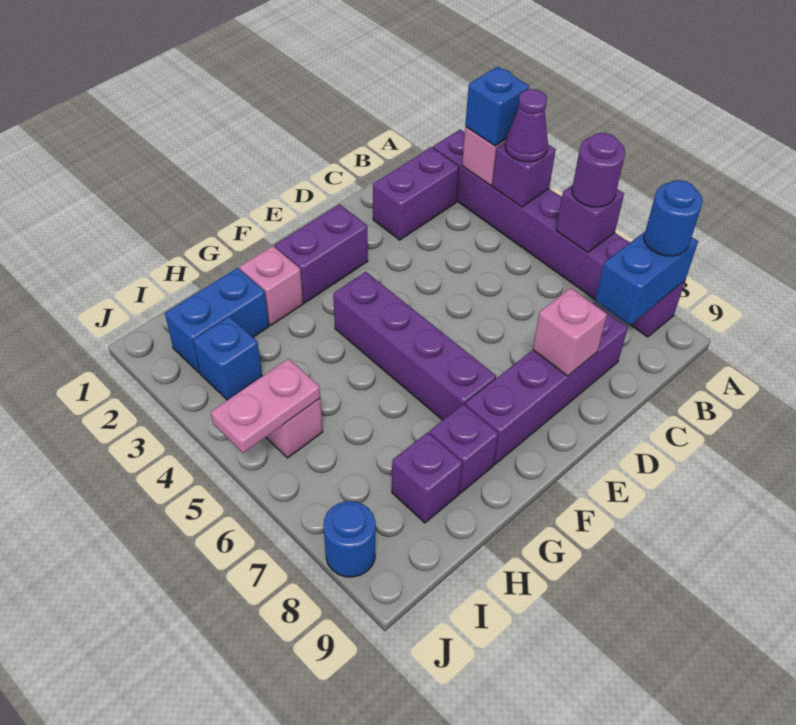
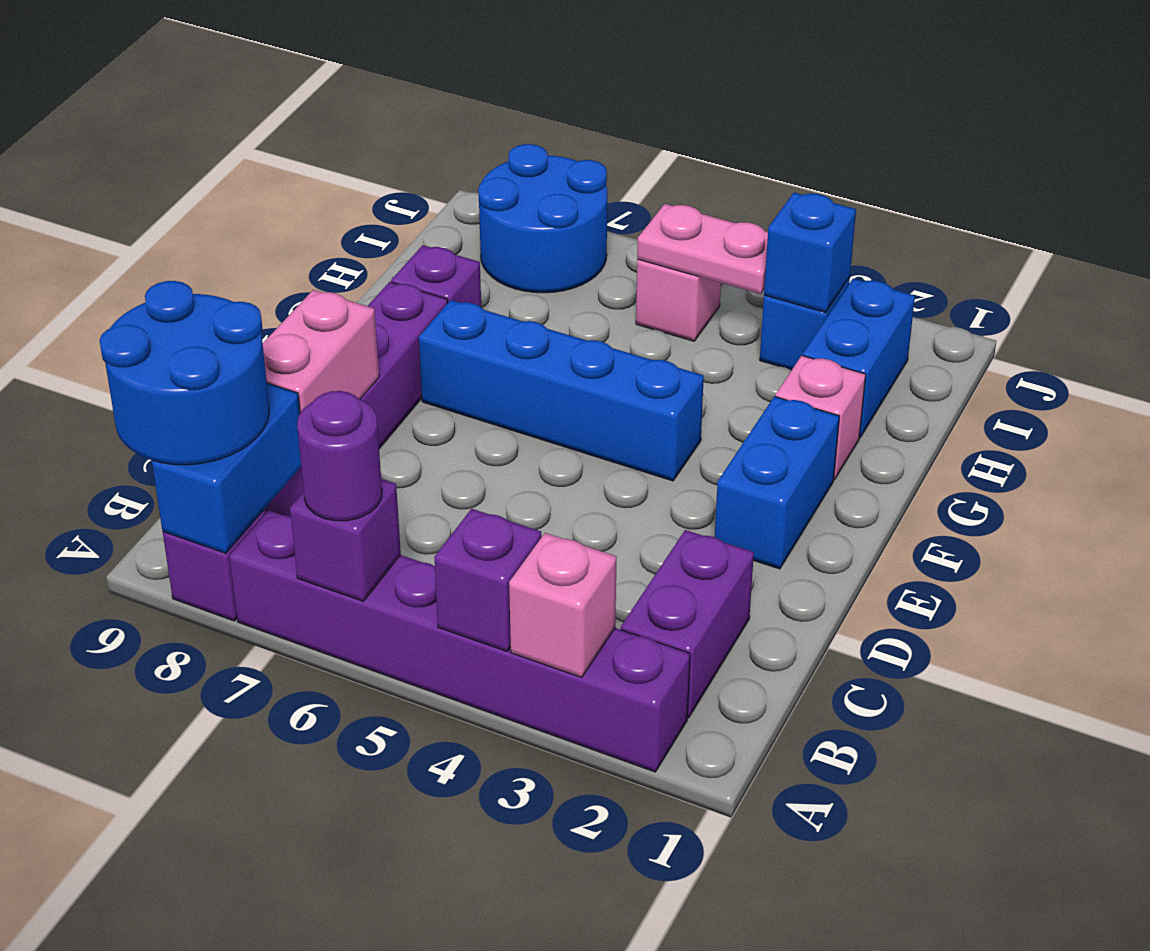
blue brick A3 level 3 -> blue brick I3 level 2
purple cone A4 level 3 -> none
blue round brick A8 level 3 -> blue round brick A8:B9 level 3
pink brick D8 level 2 -> pink brick C8:D8 level 2
purple brick E2:F2 level 1 -> blue brick E2:F2 level 1
purple brick F4:F7 level 1 -> blue brick F4:F7 level 1
purple brick H8 level 1 -> none
pink plate I5:J5 level 2 -> pink plate I4:I5 level 2
blue round brick J8 level 1 -> blue round brick I7:J8 level 1

